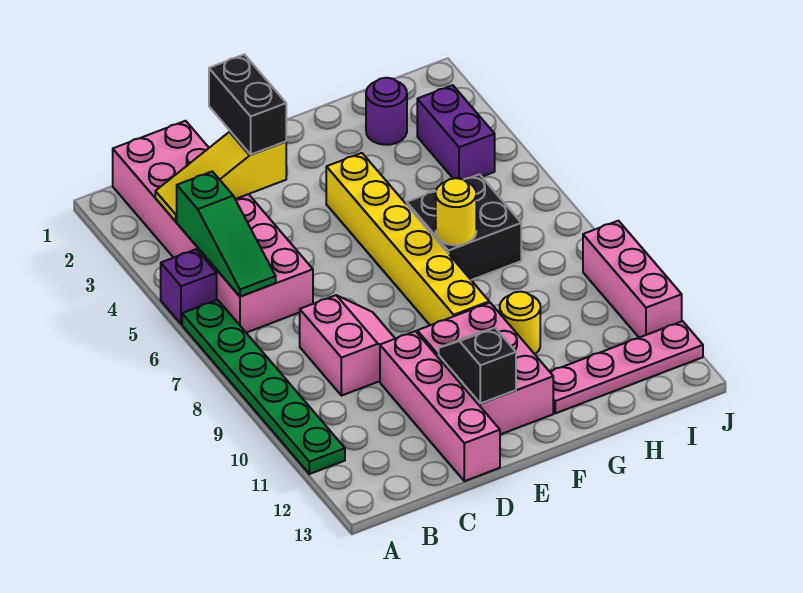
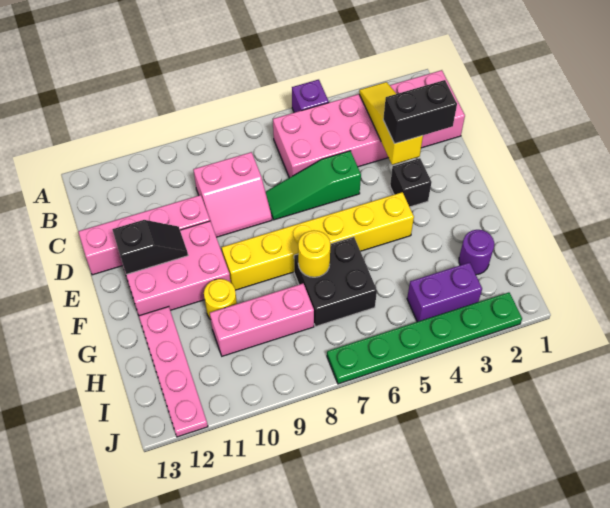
green plate A6:A11 level 1 -> green plate J2:J7 level 1
green slope B4:B6 level 2 top 4 -> green slope D5:D7 level 1 top 5
none -> black brick E3 level 1
pink brick J9:J11 level 1 -> pink brick H8:H10 level 1

